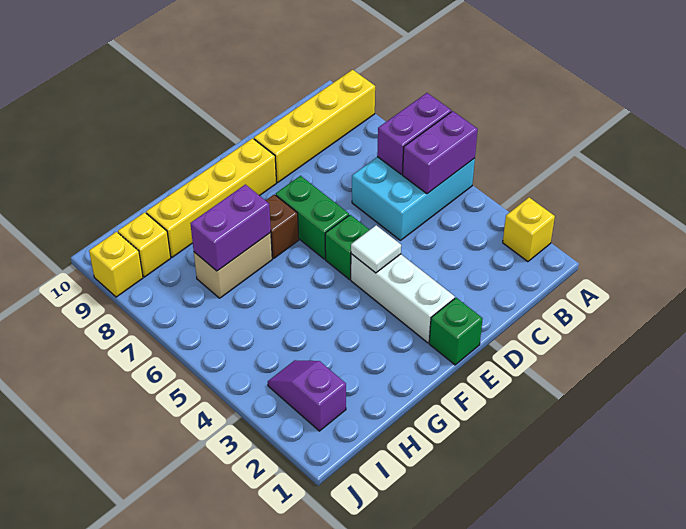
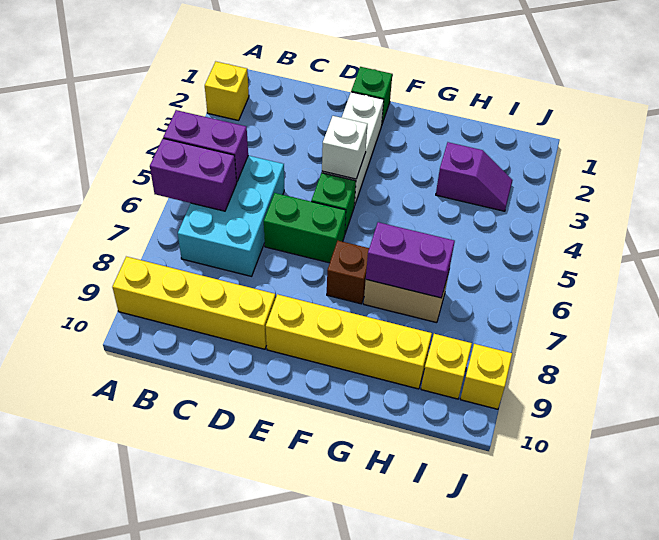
cyan brick A5:C6 level 1 -> cyan brick B5:C7 level 1
white tile E4 level 2 -> white brick E4 level 2
green brick E6:E7 level 1 -> green brick D6:E6 level 1
purple slope I2:I3 level 1 top 2 -> purple slope H3:I3 level 1 top H

